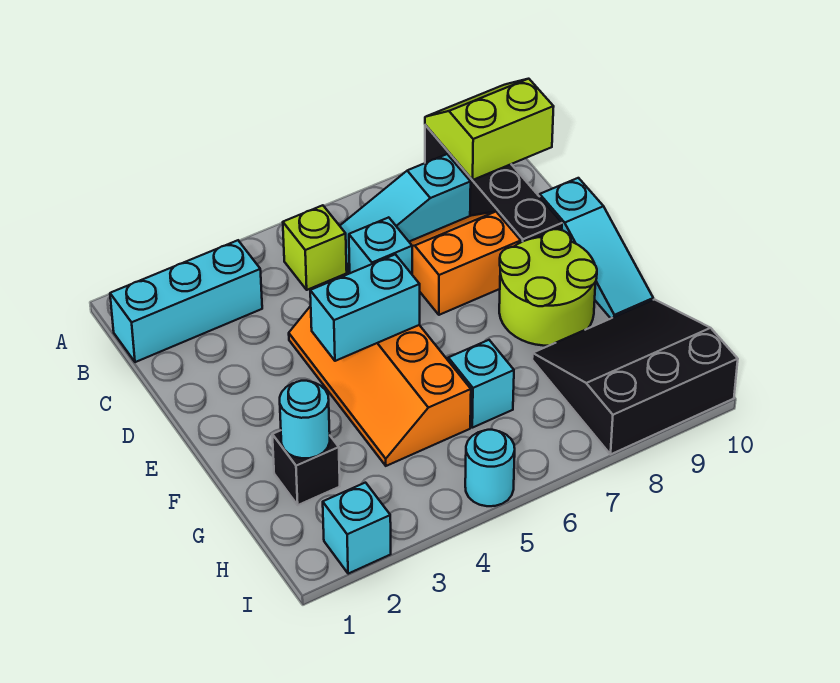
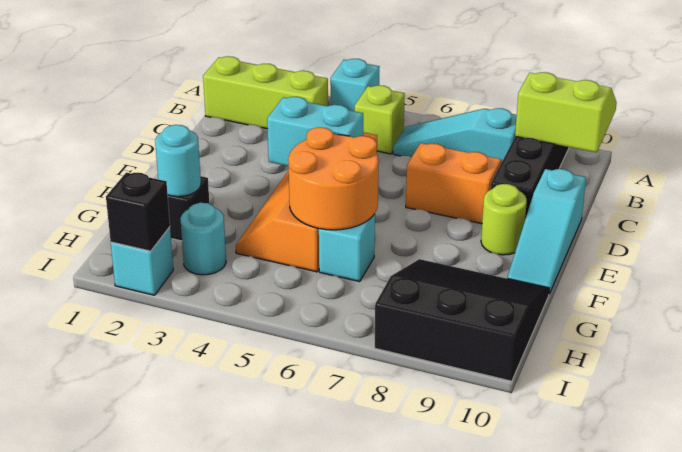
cyan brick B1:B3 level 1 -> lime brick B1:B3 level 1
cyan brick C6 level 1 -> cyan brick A4 level 1
lime round brick E8:F9 level 1 -> lime round brick E9 level 1
none -> orange round brick F5:G6 level 2
none -> black brick I2 level 2
cyan round brick I5 level 1 -> cyan round brick H3 level 1

